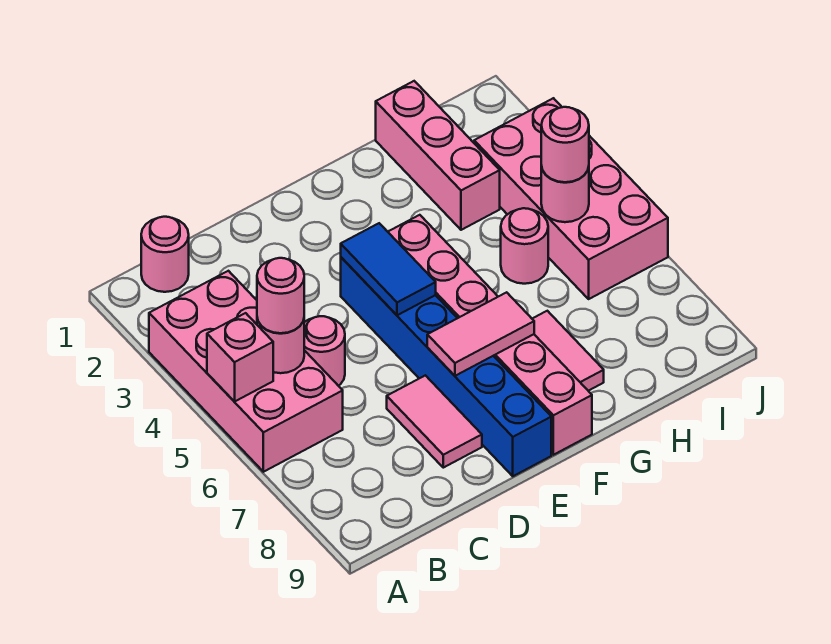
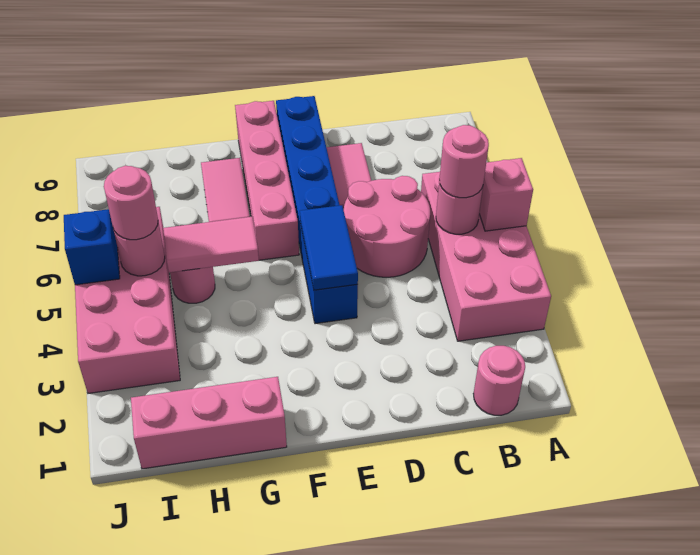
pink round brick C5 level 1 -> pink round brick C5:D6 level 1
pink tile E7:F7 level 2 -> pink tile G5:H5 level 2
pink brick F4:F9 level 1 -> pink brick F6:F9 level 1
pink brick H1:H3 level 1 -> pink brick G1:I1 level 1
none -> blue brick J5 level 2

